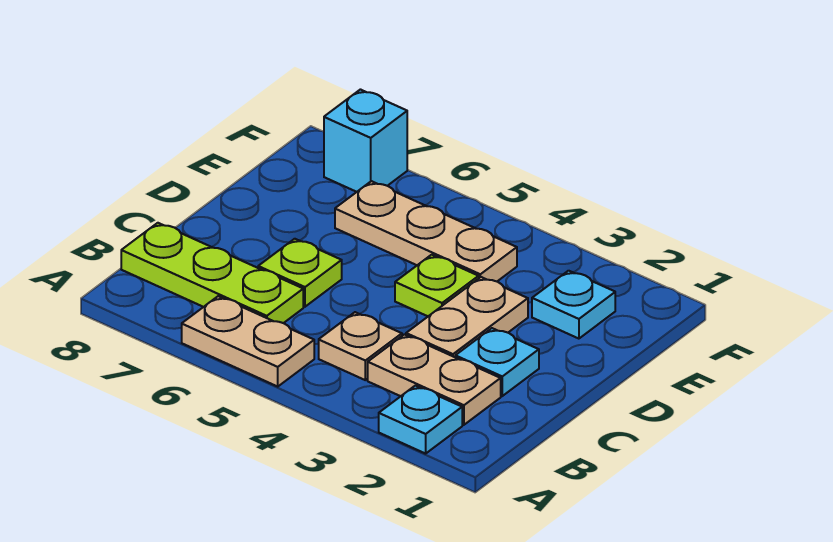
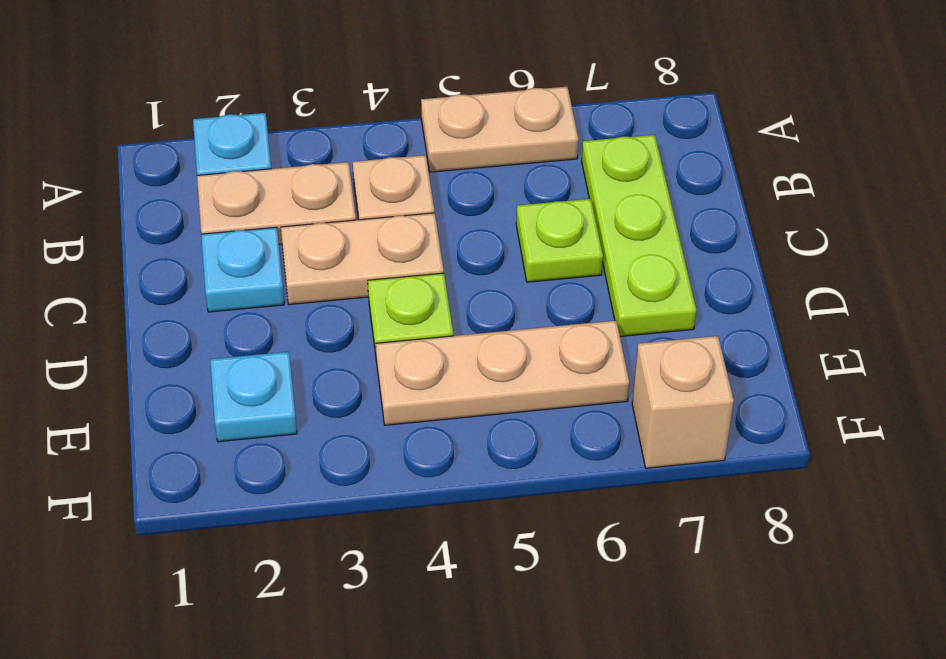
lime plate B6:B8 level 1 -> lime plate B7:D7 level 1
tan plate C3:D3 level 1 -> tan plate C3:C4 level 1
cyan brick F7 level 1 -> tan brick F7 level 1

